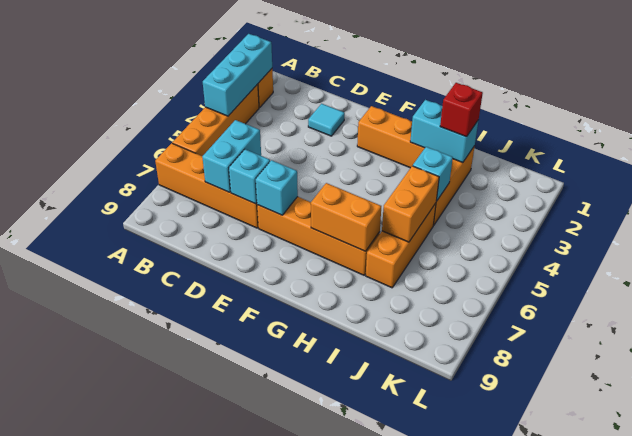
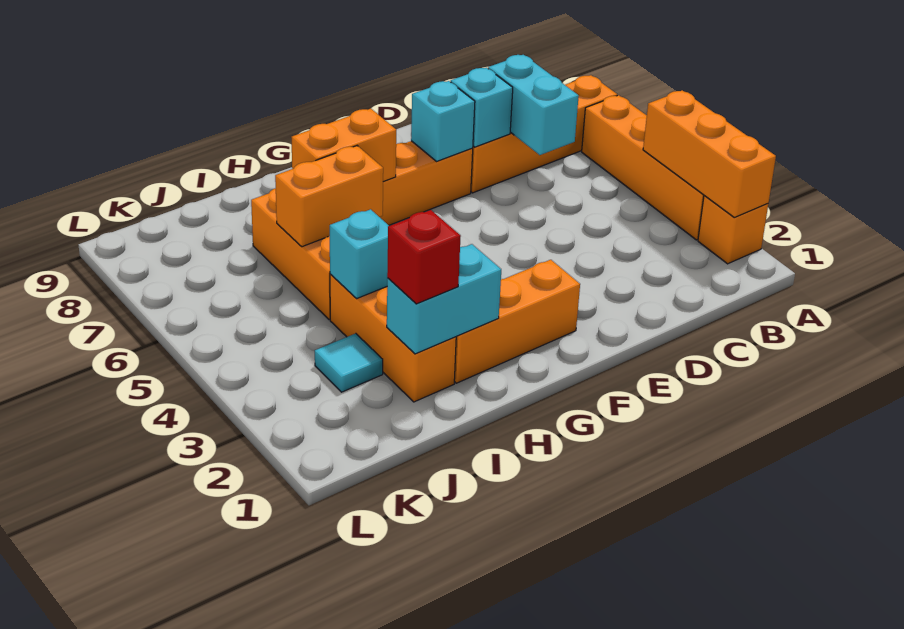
cyan brick A2:A4 level 2 -> orange brick A2:A4 level 2
cyan tile D2 level 1 -> cyan tile J3 level 1
orange brick I5:I6 level 2 -> orange brick H6:I6 level 2

